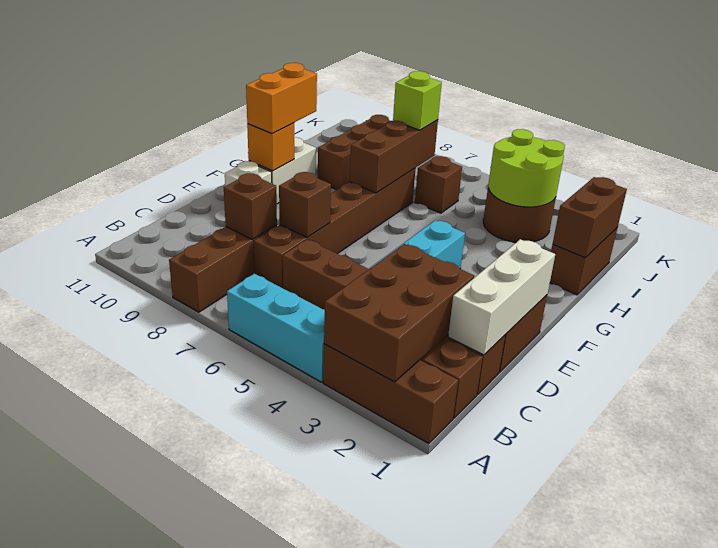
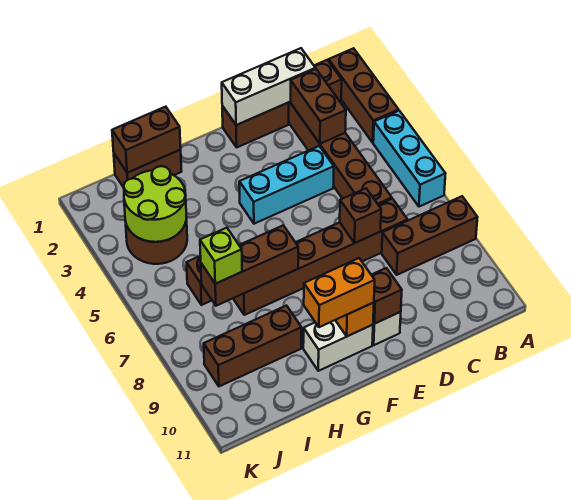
brown brick A2:C3 level 2 -> brown brick C2:C3 level 2
brown brick C8 level 2 -> brown brick E10 level 2

